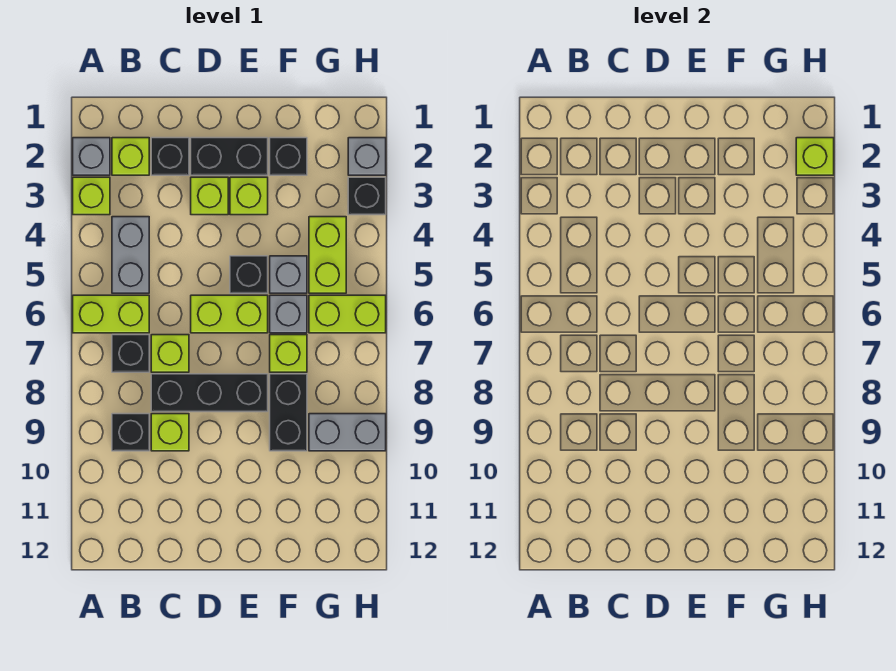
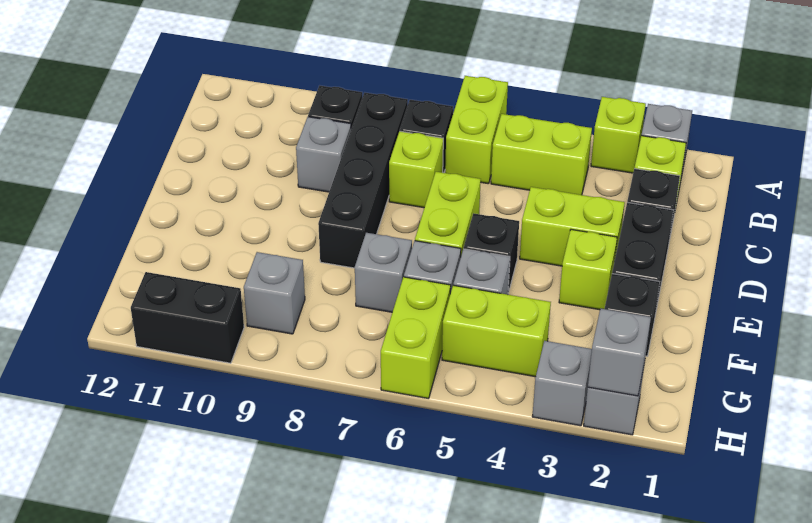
grey brick B4:B5 level 1 -> lime brick B4:B5 level 1
black brick C8:E8 level 1 -> black brick B8:E8 level 1
lime brick C9 level 1 -> grey brick C9 level 1
lime brick D3 level 1 -> lime brick D3:D4 level 1
lime brick F7 level 1 -> grey brick F7 level 1
black brick F8:F9 level 1 -> black brick H10:H11 level 1
grey brick G9:H9 level 1 -> grey brick G9 level 1
lime brick H2 level 2 -> grey brick H2 level 2
black brick H3 level 1 -> grey brick H3 level 1

